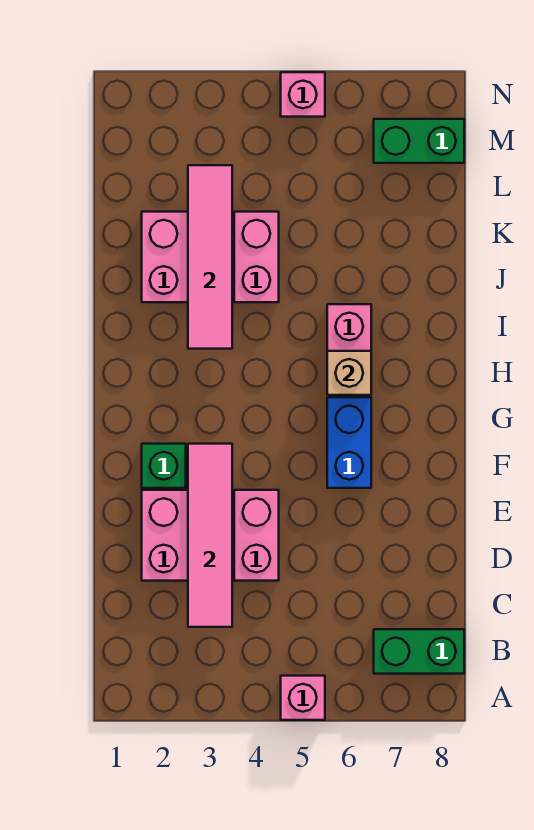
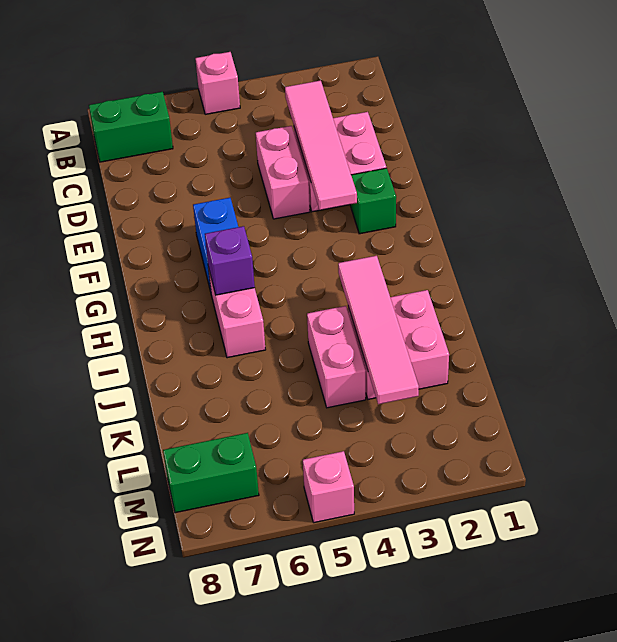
tan brick H6 level 2 -> purple brick H6 level 2

